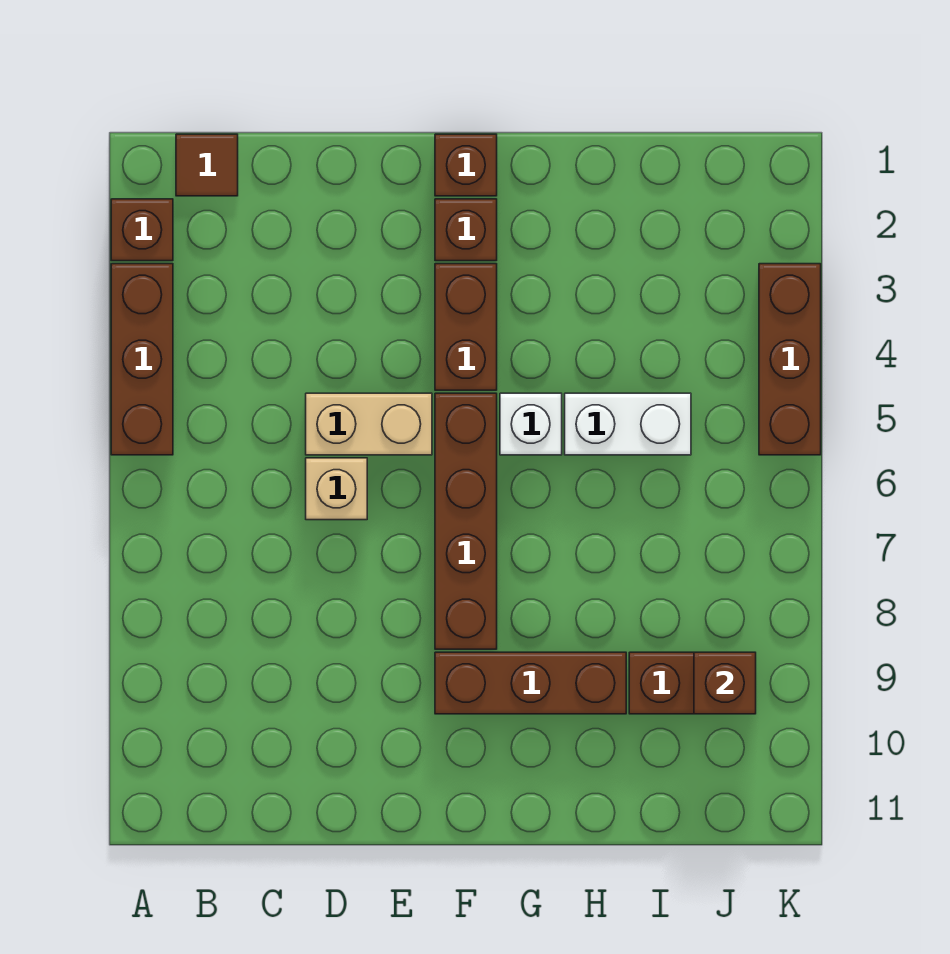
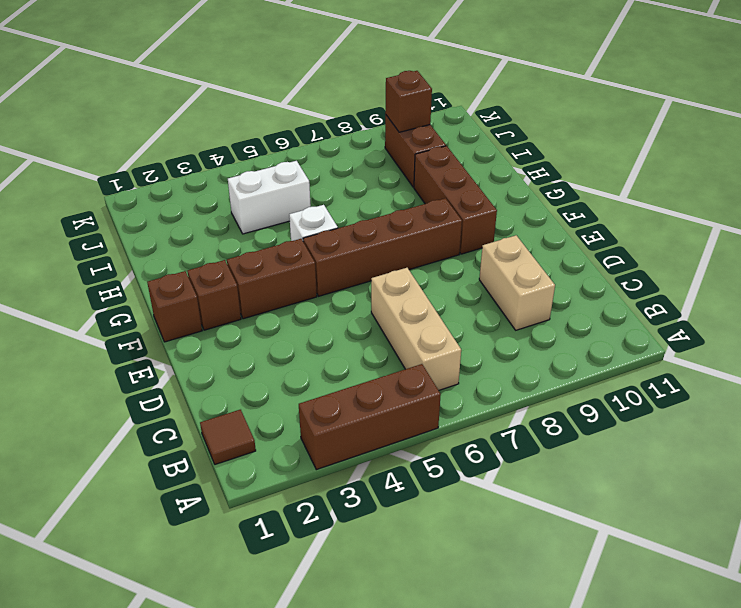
brown brick A2 level 1 -> none
tan brick D5:E5 level 1 -> tan brick C9:D9 level 1
tan brick D6 level 1 -> tan brick B6:D6 level 1
white brick H5:I5 level 1 -> white brick I4:I5 level 1
brown brick K3:K5 level 1 -> none

